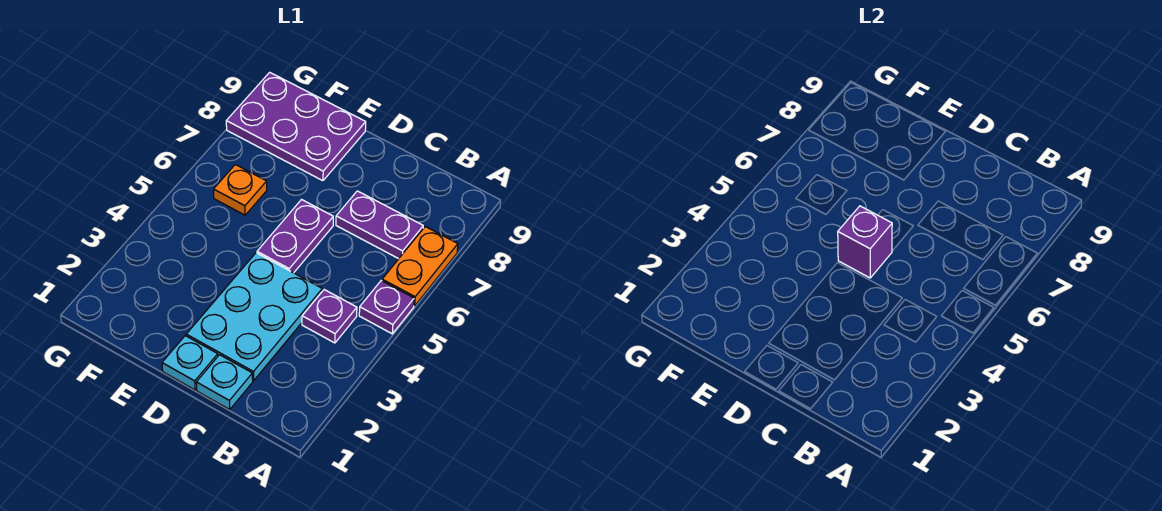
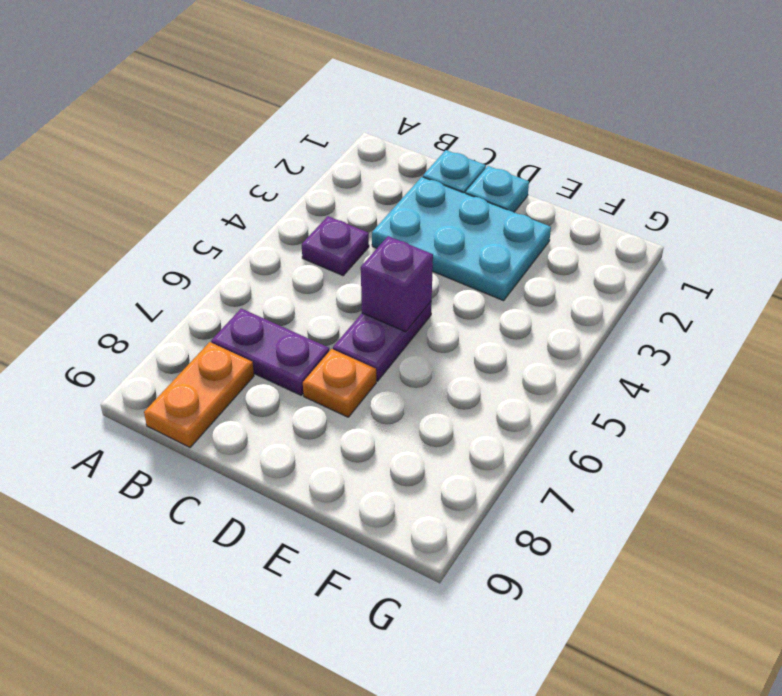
purple plate A5 level 1 -> none
orange plate A6:A7 level 1 -> orange plate B8:B9 level 1
cyan plate C2:D4 level 1 -> cyan plate C2:E3 level 1
purple plate E8:G9 level 1 -> none
orange plate F6 level 1 -> orange plate D7 level 1

